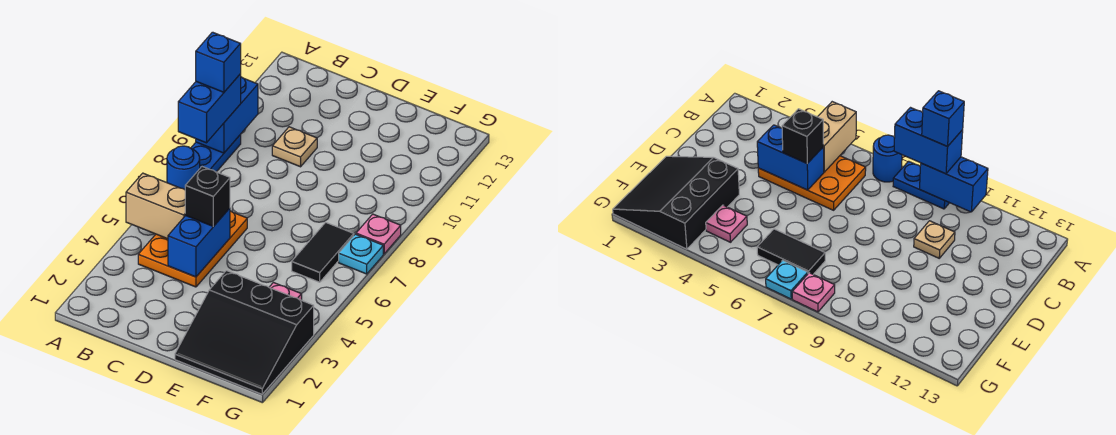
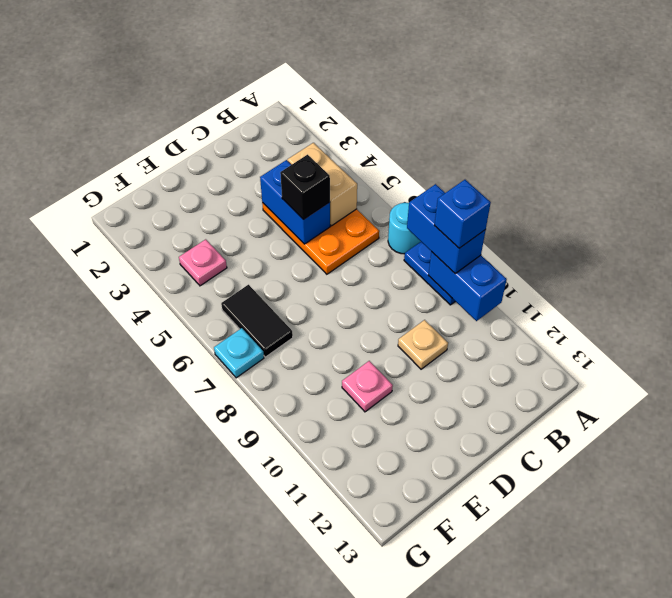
tan brick A5:B5 level 2 -> tan brick B4:B5 level 2
blue round brick A7 level 1 -> cyan round brick A7 level 1
black slope E1:G3 level 1 top 3 -> none
pink plate G8 level 1 -> pink plate E10 level 1

